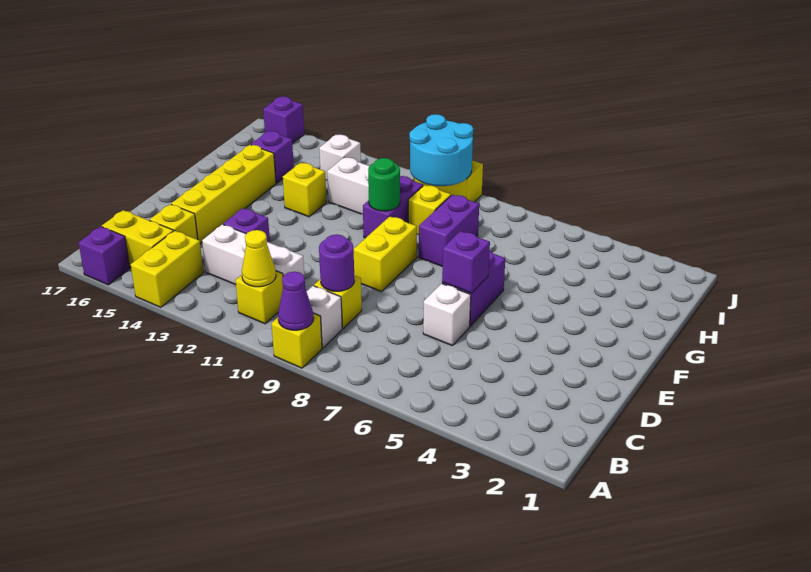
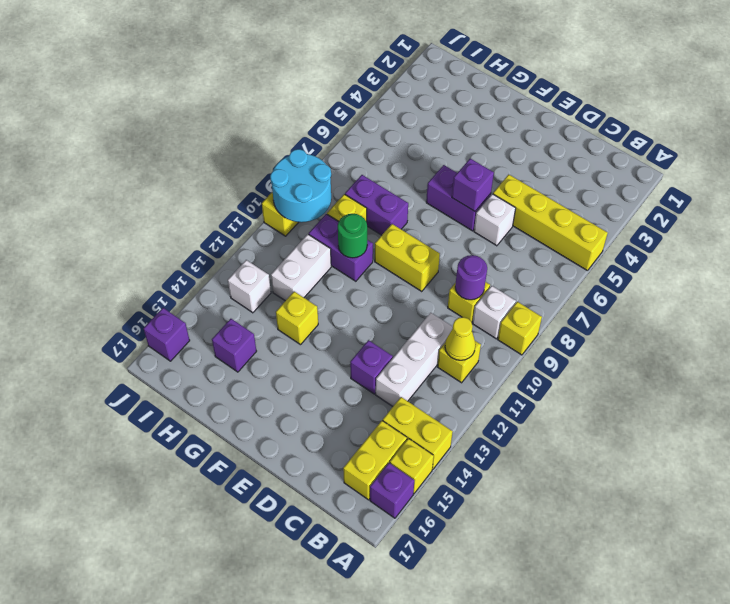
purple cone A9 level 2 -> none
yellow brick C15 level 1 -> yellow brick A15 level 1
yellow brick D15:G15 level 1 -> yellow brick A5:D5 level 1

